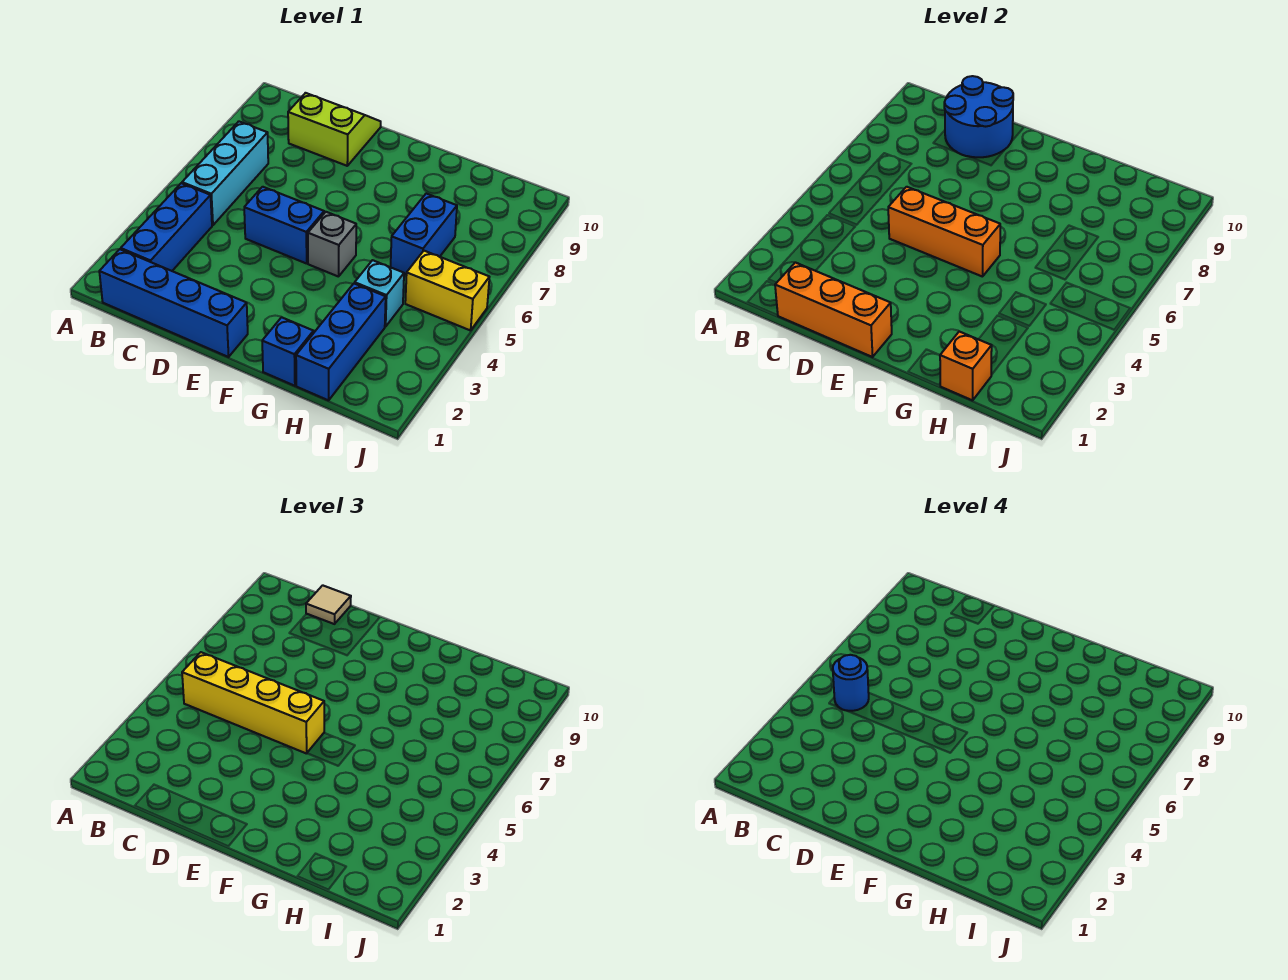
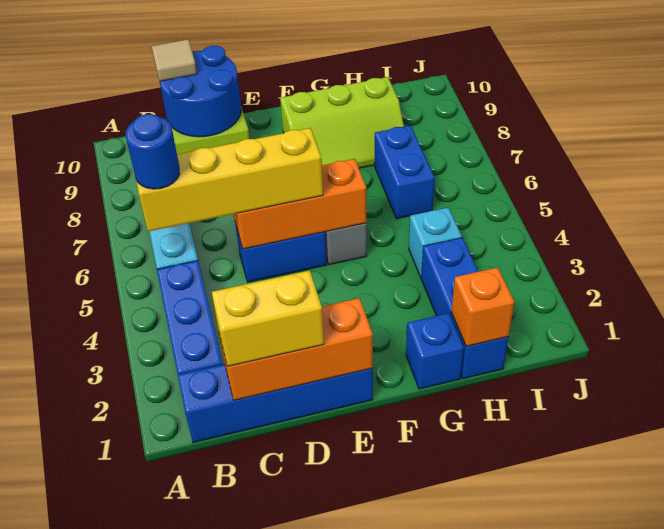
none -> lime slope F8:H9 level 1 top 9
yellow brick I5:J5 level 1 -> yellow brick C1:D1 level 3

